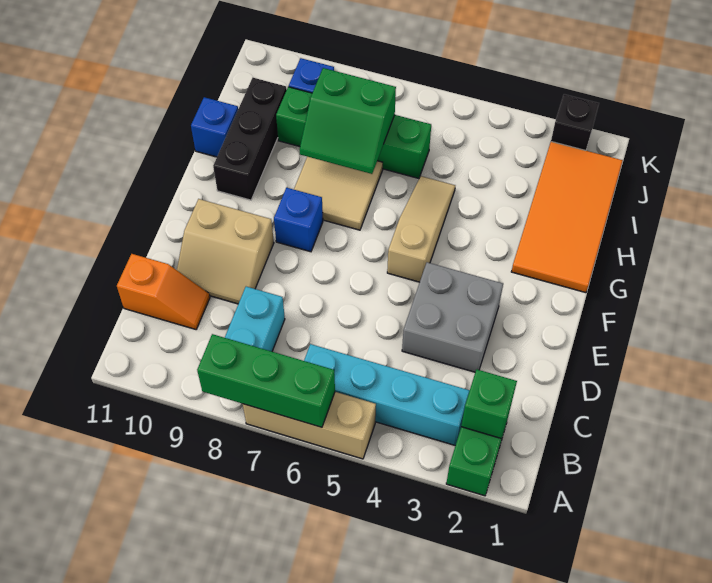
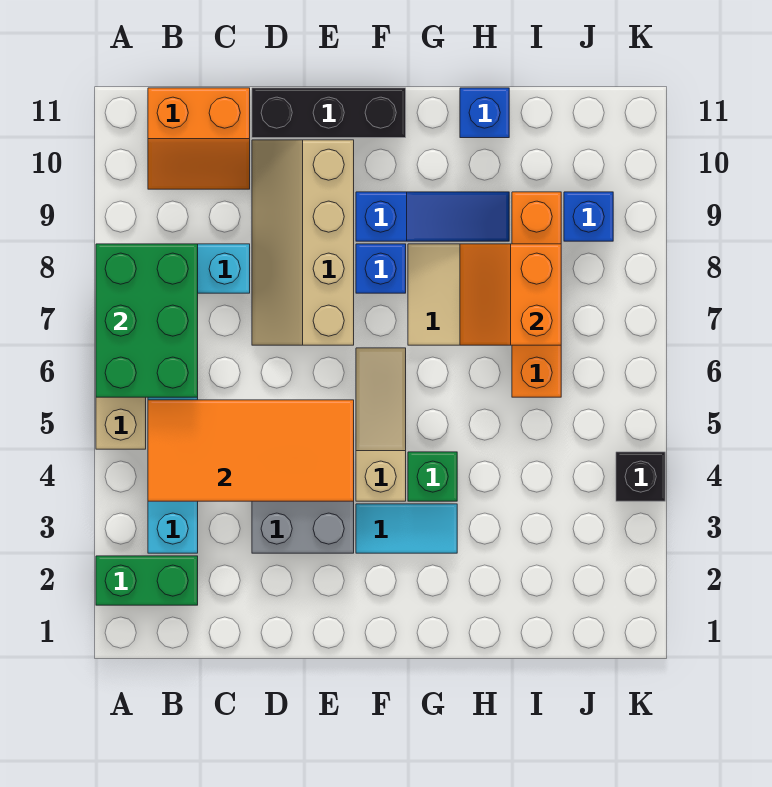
green brick A6:A8 level 2 -> green brick A6:B8 level 2
green brick B2 level 2 -> green brick G4 level 1
orange slope C10:C11 level 1 top 11 -> orange slope B10:C11 level 1 top 11
tan slope D9:E10 level 1 top E -> tan slope D7:E10 level 1 top E
none -> cyan tile F3:G3 level 1
tan slope F5:H5 level 1 top F -> tan slope F4:F6 level 1 top 4
none -> blue slope F9:H9 level 1 top F
orange tile G1:J2 level 1 -> orange tile B4:E5 level 2
black brick G10:I10 level 1 -> black brick D11:F11 level 1
green slope H7:I8 level 2 top I -> orange slope H7:I8 level 2 top I
green brick I6:I9 level 1 -> orange brick I6:I9 level 1
black brick K2 level 1 -> black brick K4 level 1

